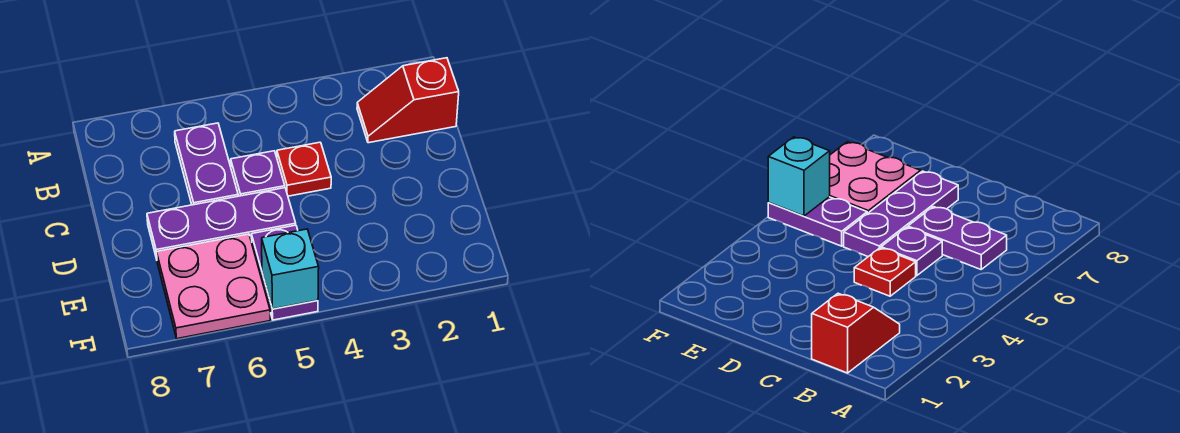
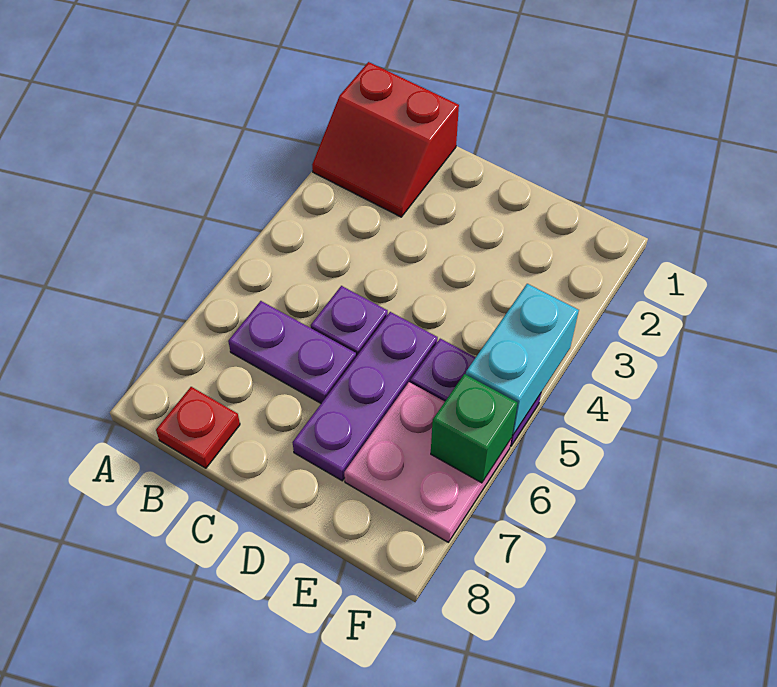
red slope B1:B2 level 1 top 1 -> red slope A1:B2 level 1 top 1
red plate C4 level 1 -> red plate B8 level 1
cyan brick F5 level 2 -> cyan brick F4:F5 level 2
none -> green brick F6 level 2

